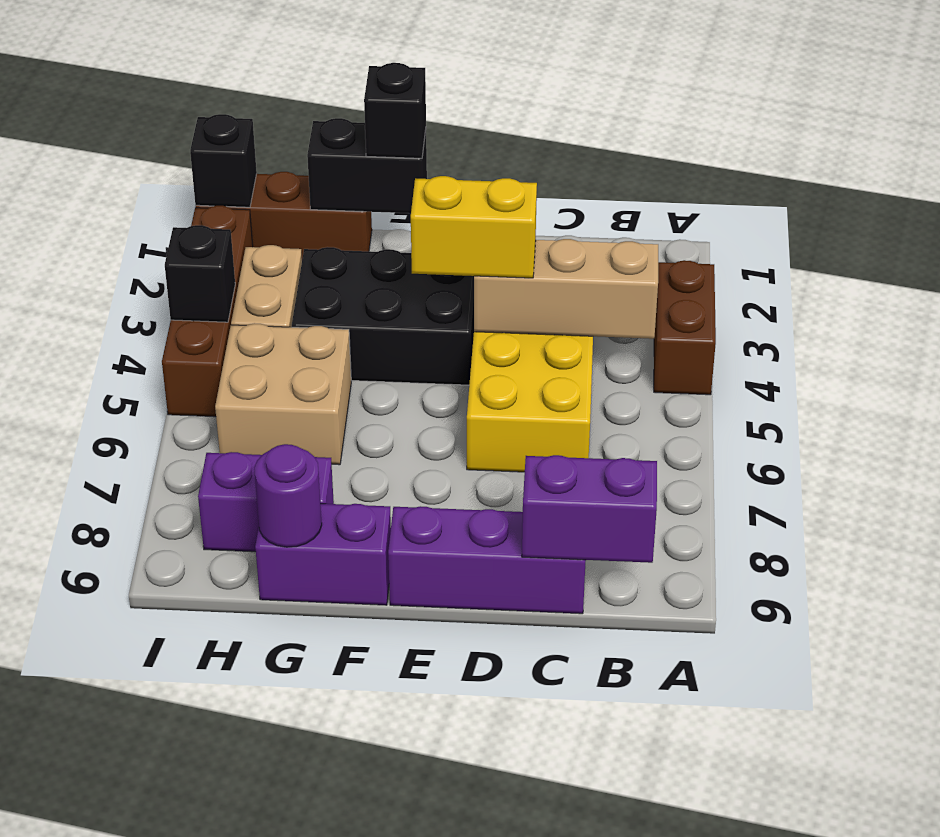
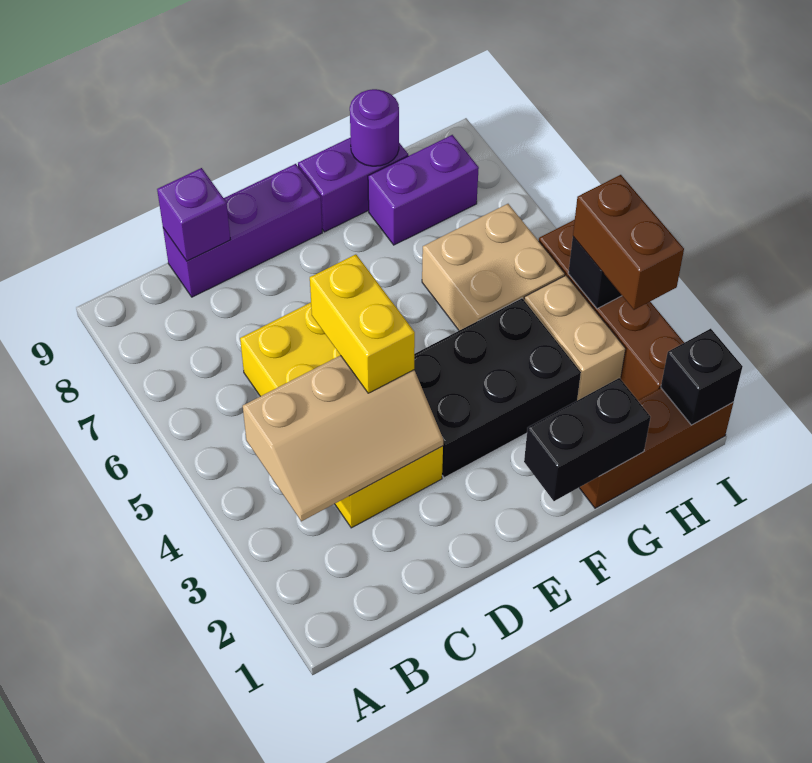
brown brick A3:A4 level 1 -> brown brick I3:I4 level 3
purple brick B9:C9 level 2 -> purple brick C9 level 2
yellow brick D4:E4 level 3 -> yellow brick D4:D5 level 3
black brick F1 level 3 -> none

